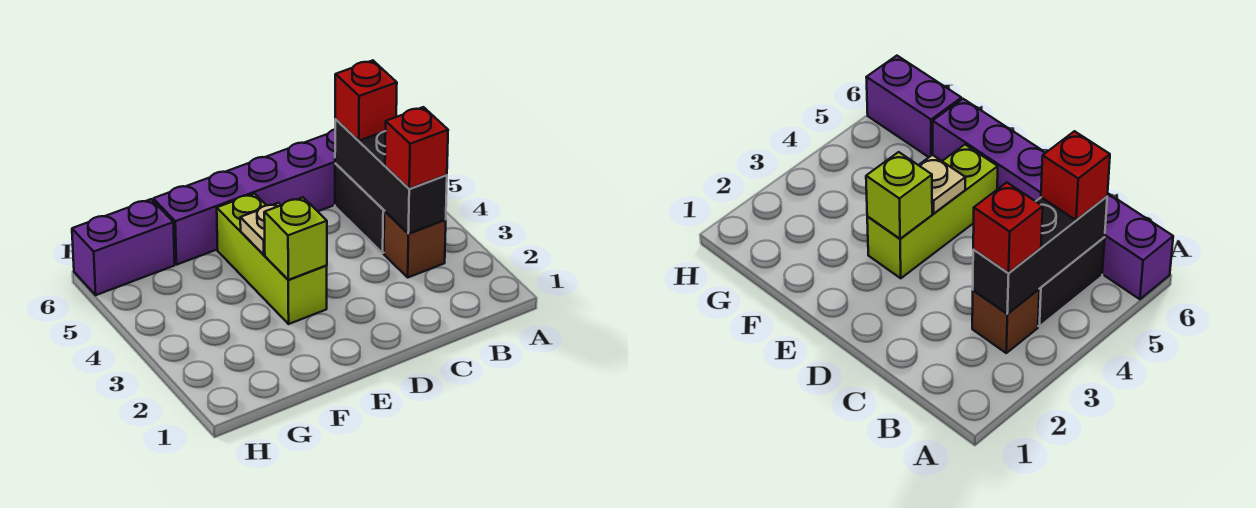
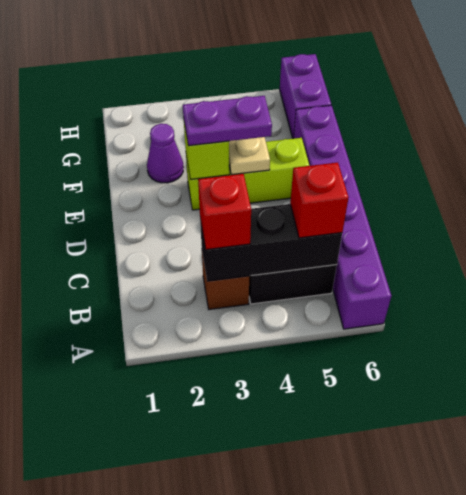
none -> purple plate E3:E4 level 3
none -> purple cone F2 level 1

